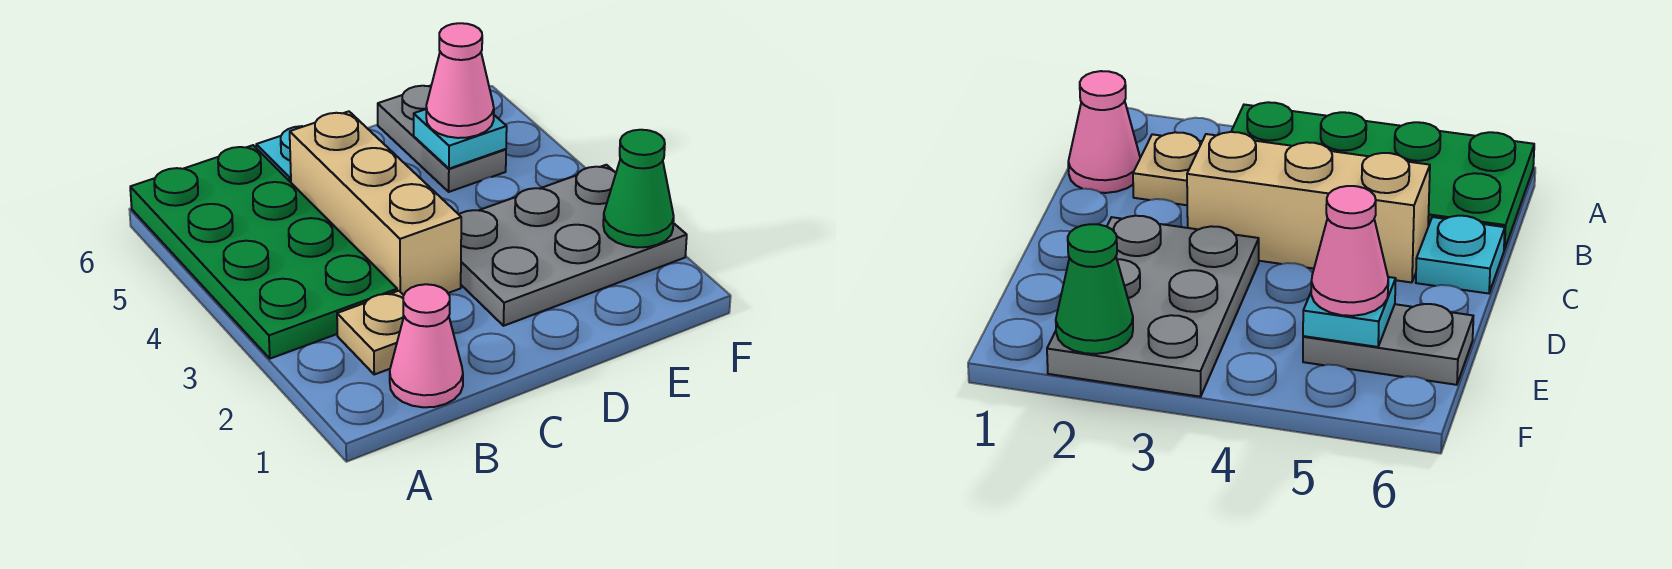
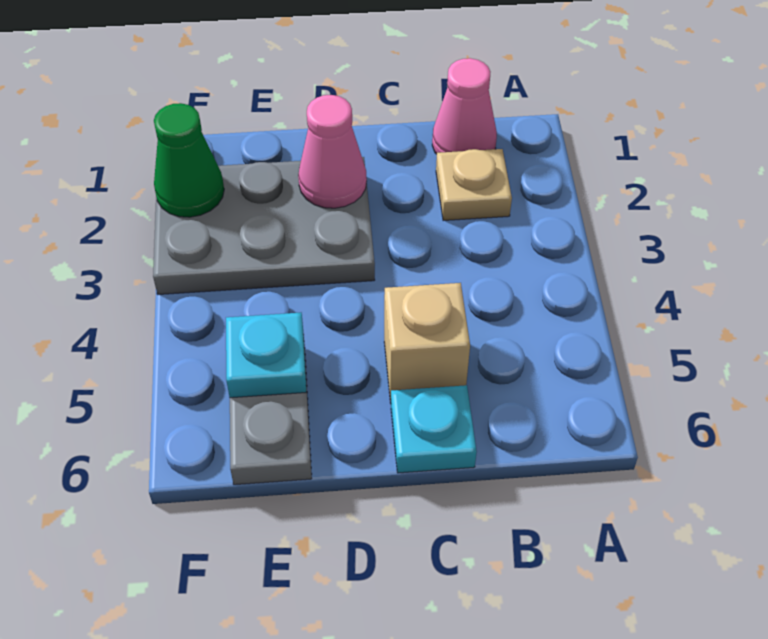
green plate A3:B6 level 1 -> none
tan brick C3:C5 level 1 -> tan brick C5 level 1
pink cone E5 level 3 -> pink cone D2 level 2

